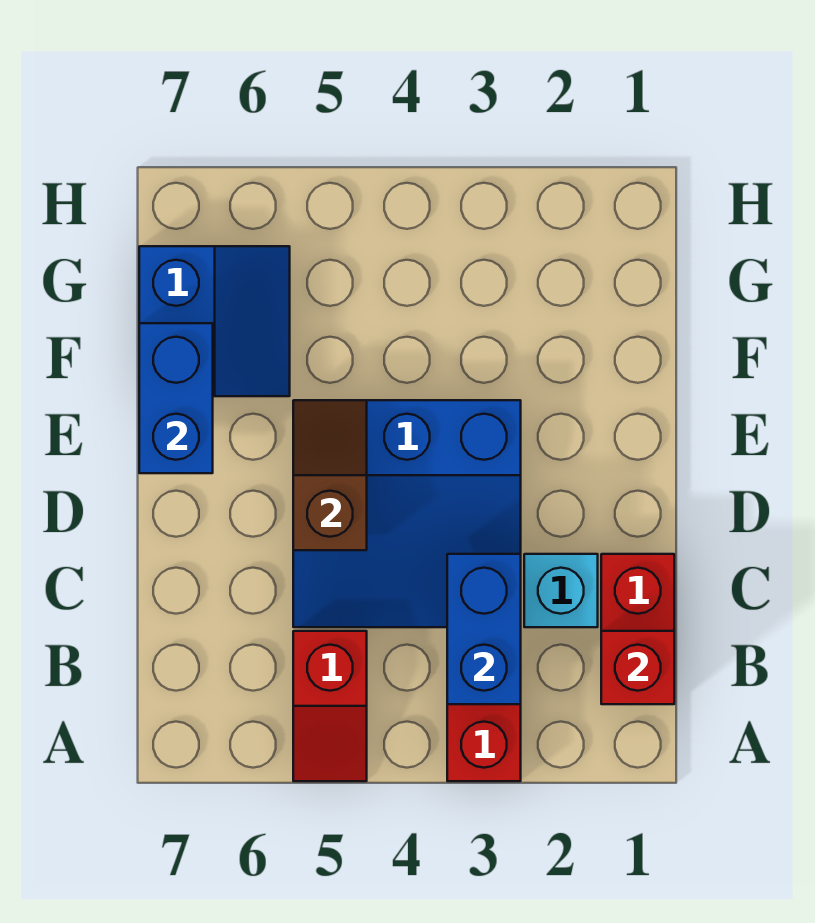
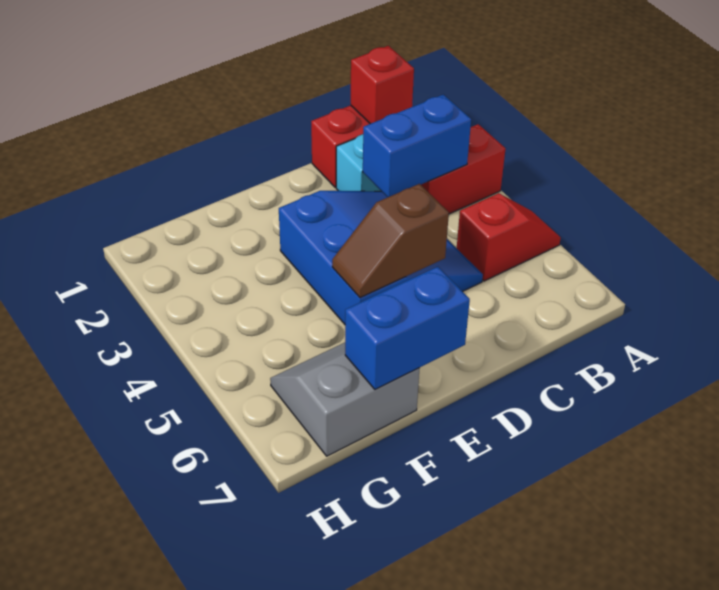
blue slope F6:G7 level 1 top 7 -> grey slope F6:G7 level 1 top 7

